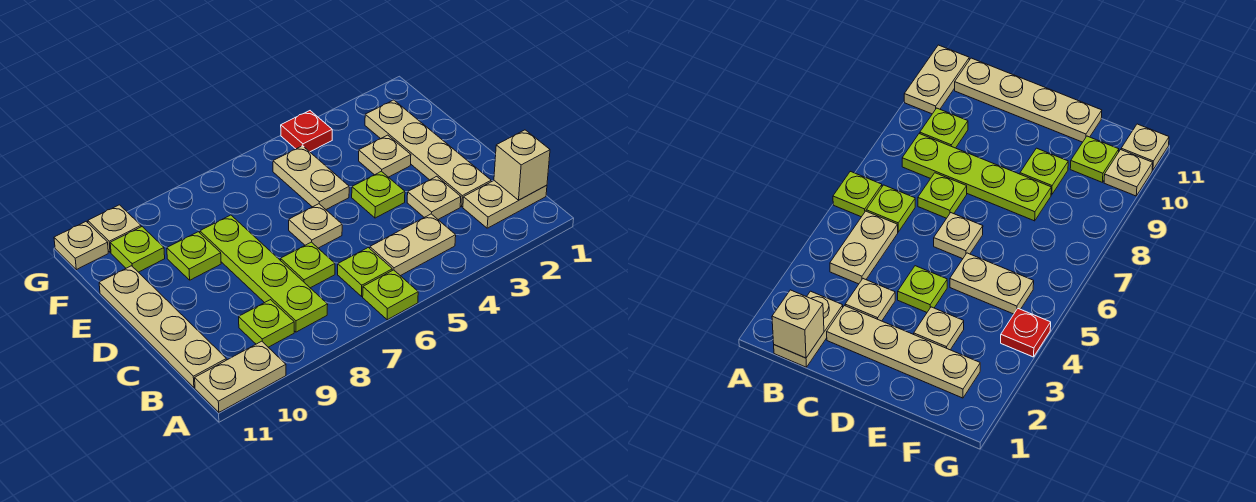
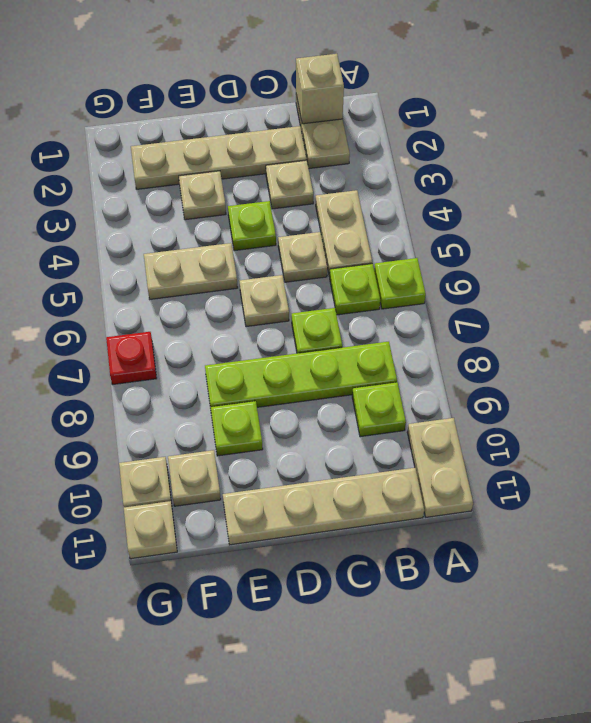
none -> tan plate C5 level 1
lime plate F10 level 1 -> tan plate F10 level 1
red plate G4 level 1 -> red plate G7 level 1

